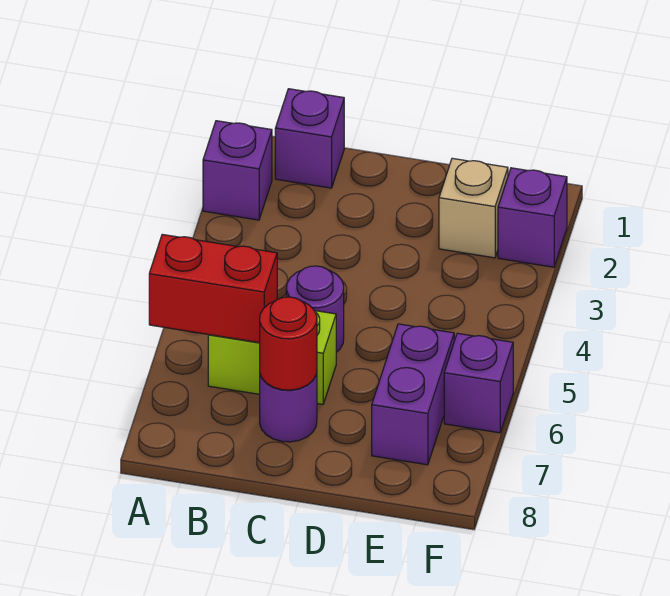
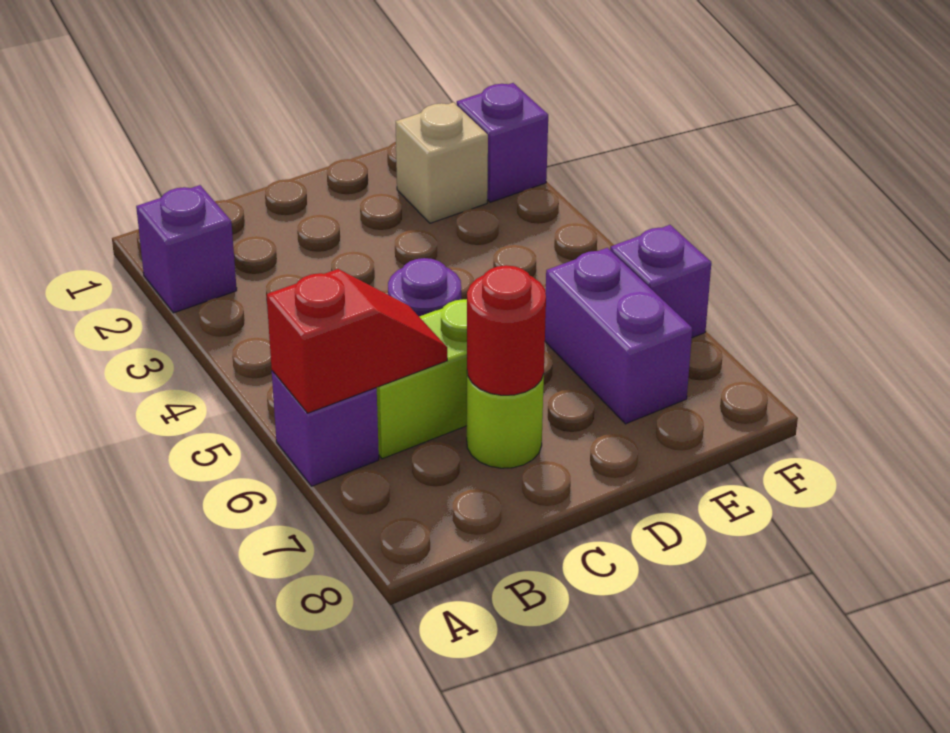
red brick A6:B6 level 2 -> red slope A6:B6 level 2 top A
purple brick B1 level 1 -> purple brick A6 level 1
purple round brick C7 level 1 -> lime round brick C7 level 1

